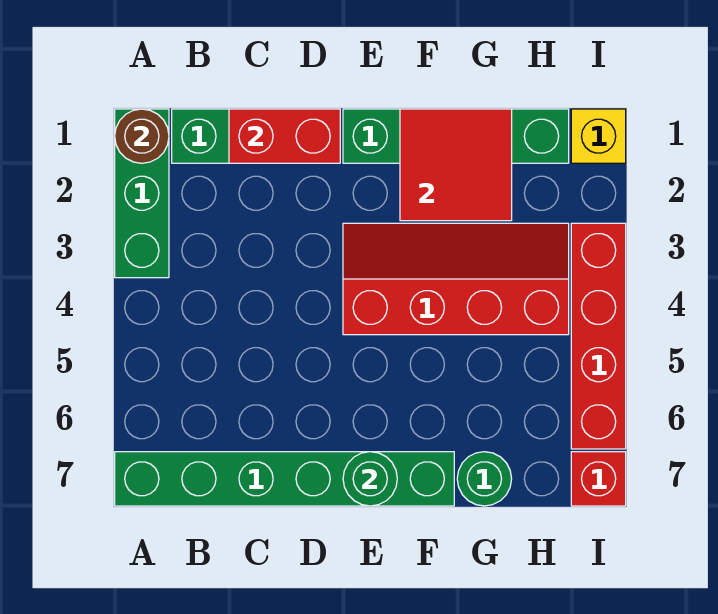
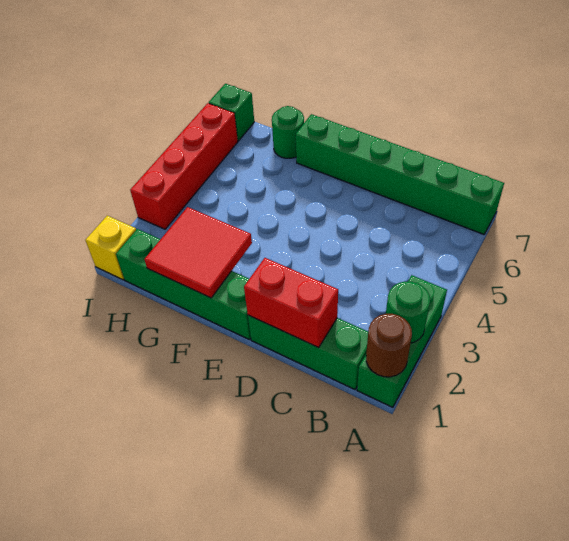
red slope E3:H4 level 1 top 4 -> none
green round brick E7 level 2 -> green round brick A2 level 2
red brick I7 level 1 -> green brick I7 level 1

